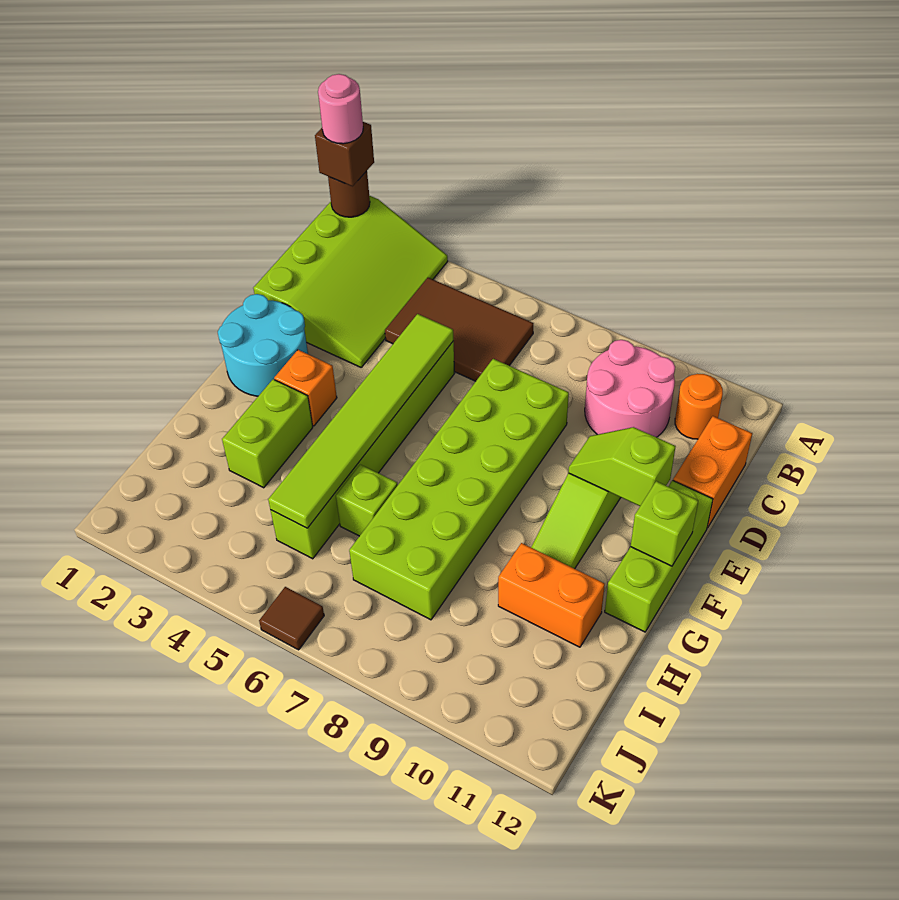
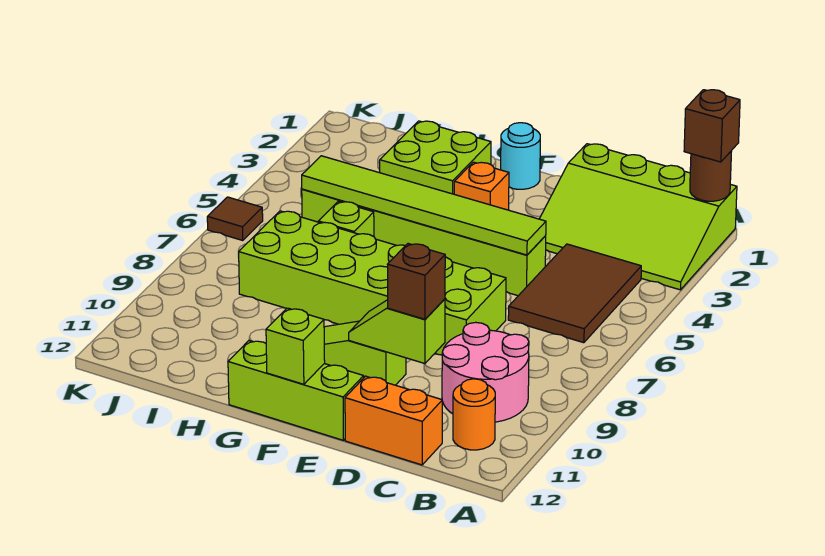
pink round brick A1 level 4 -> none
none -> brown brick D10 level 3
cyan round brick E1:F2 level 1 -> cyan round brick F1 level 1
lime slope E10:E11 level 2 top 11 -> lime slope D10:E10 level 2 top D
lime brick G3:H3 level 1 -> lime brick G2:H3 level 1
orange brick H10:H11 level 1 -> none

